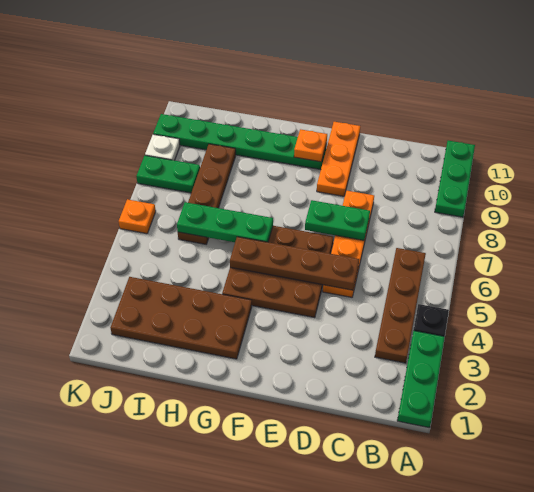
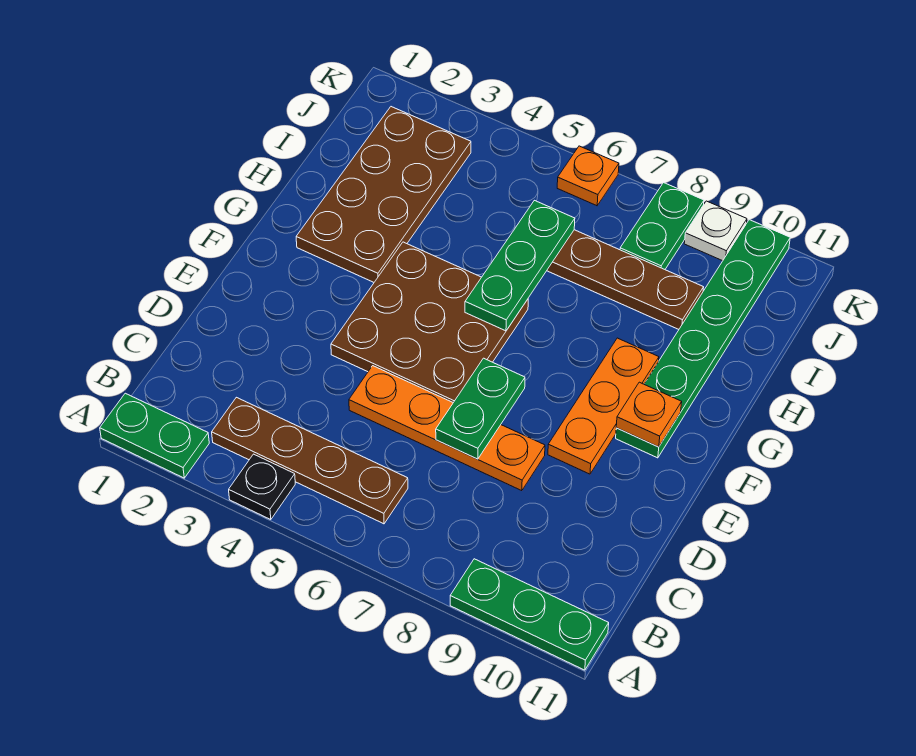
green plate A1:A3 level 1 -> green plate A1:A2 level 1
brown plate D5:G5 level 2 -> none
orange plate E9:E11 level 1 -> orange plate E9:G9 level 1

